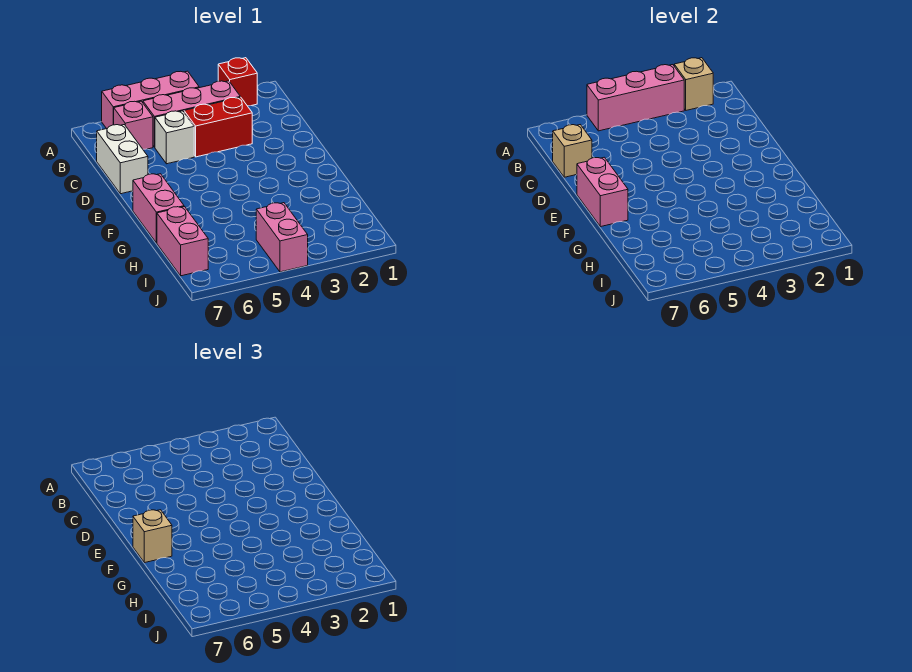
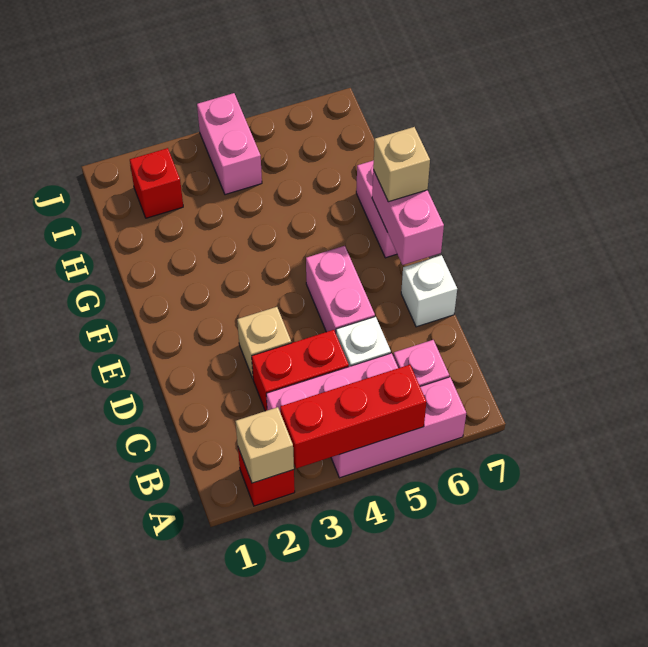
pink brick A3:A5 level 2 -> red brick A3:A5 level 2
white brick C7:D7 level 1 -> white brick D7 level 1
tan brick C7 level 2 -> tan brick D3 level 1
pink brick H7:I7 level 1 -> pink brick D5:E5 level 1
none -> red brick I2 level 1

